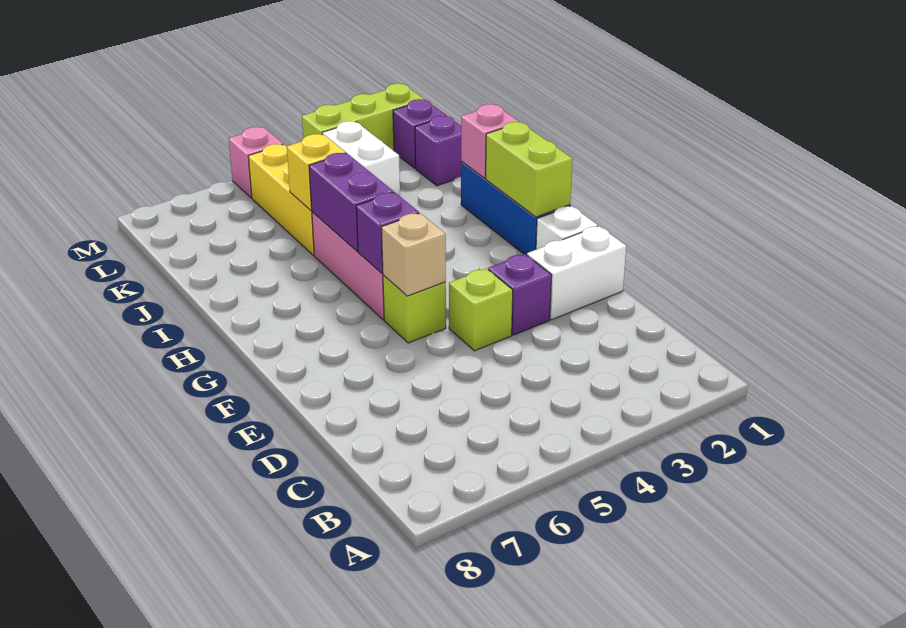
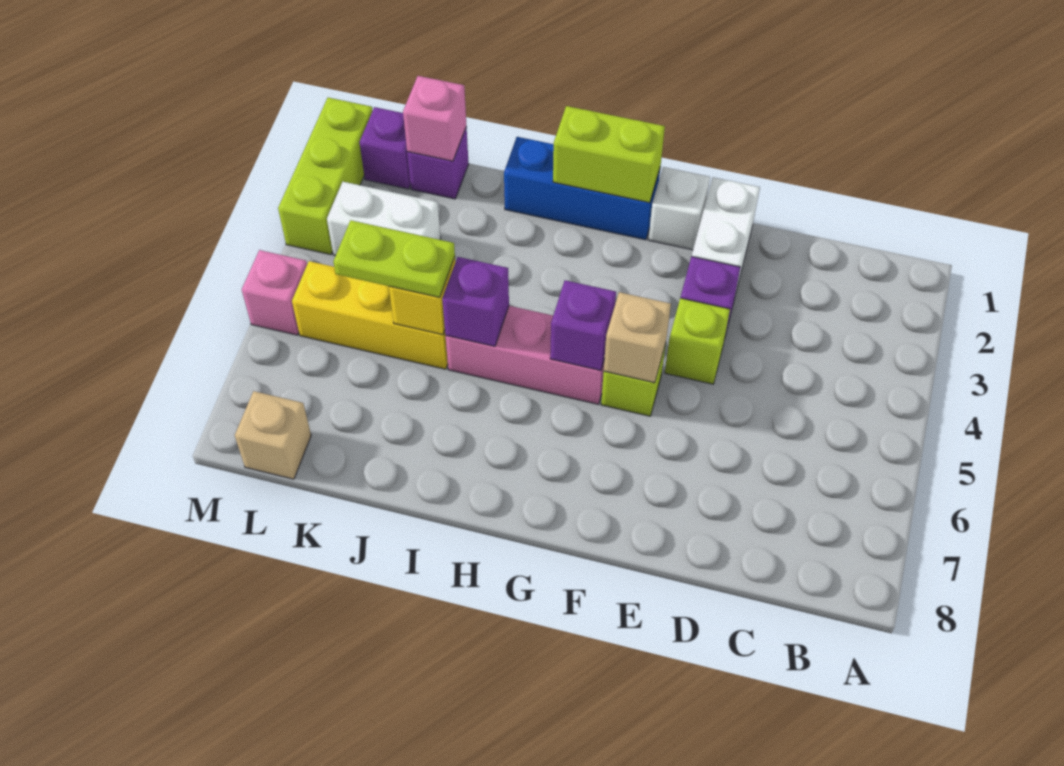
purple brick H5:I5 level 2 -> purple brick I5 level 2
pink brick I1 level 2 -> pink brick K1 level 2
none -> lime plate J5:K5 level 3
none -> tan brick L8 level 1

